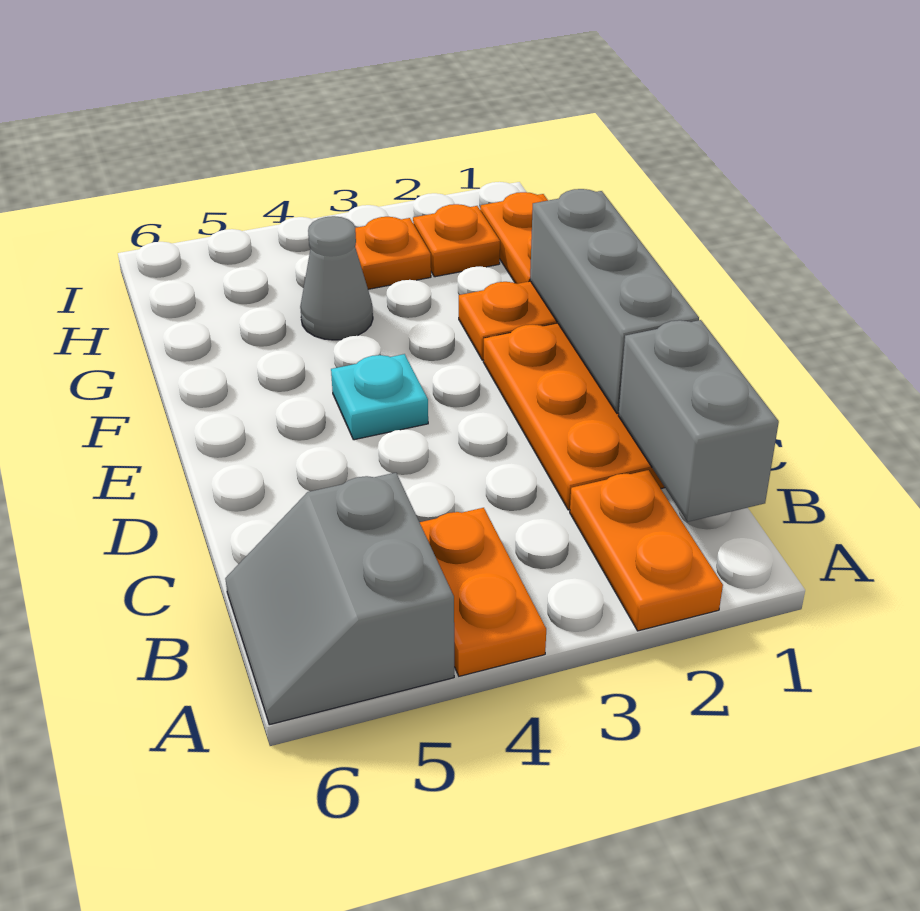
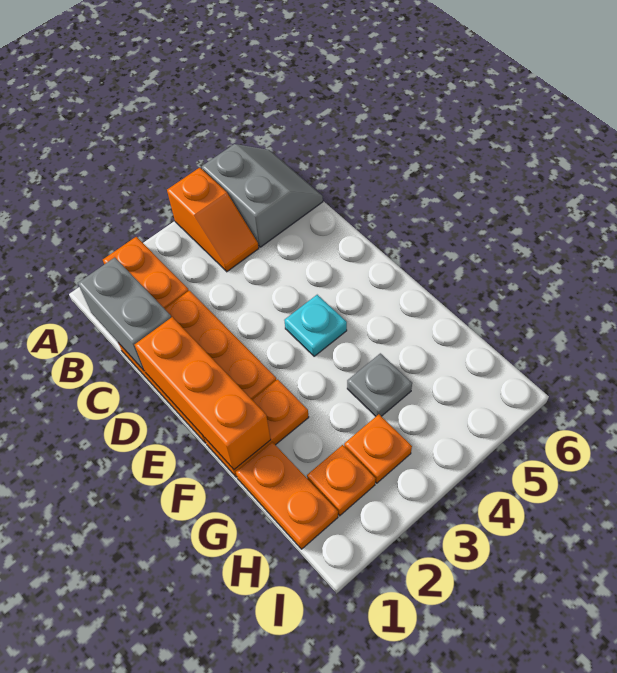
orange plate A4:B4 level 1 -> orange slope A4:B4 level 1 top A
grey brick D1:F1 level 2 -> orange brick D1:F1 level 2
grey cone G4 level 1 -> grey plate G4 level 1

